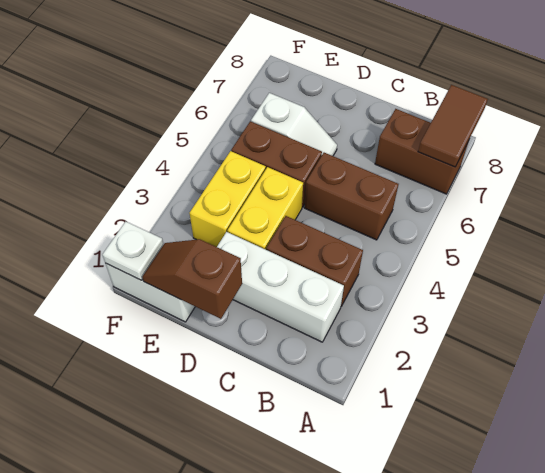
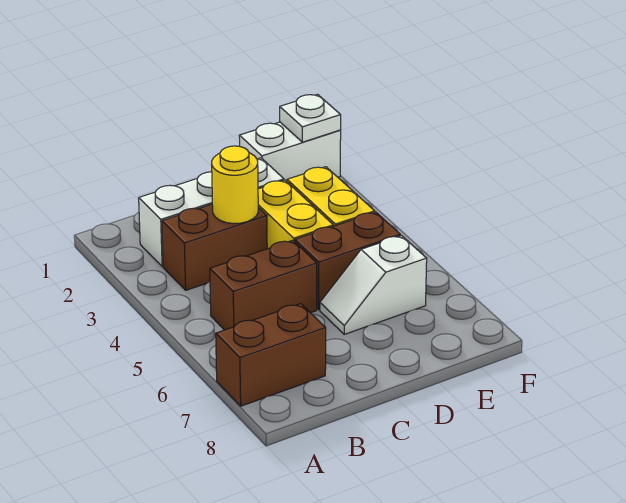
brown tile A7:A8 level 2 -> none
none -> yellow round brick C3 level 2
brown slope D1:E1 level 2 top D -> none

